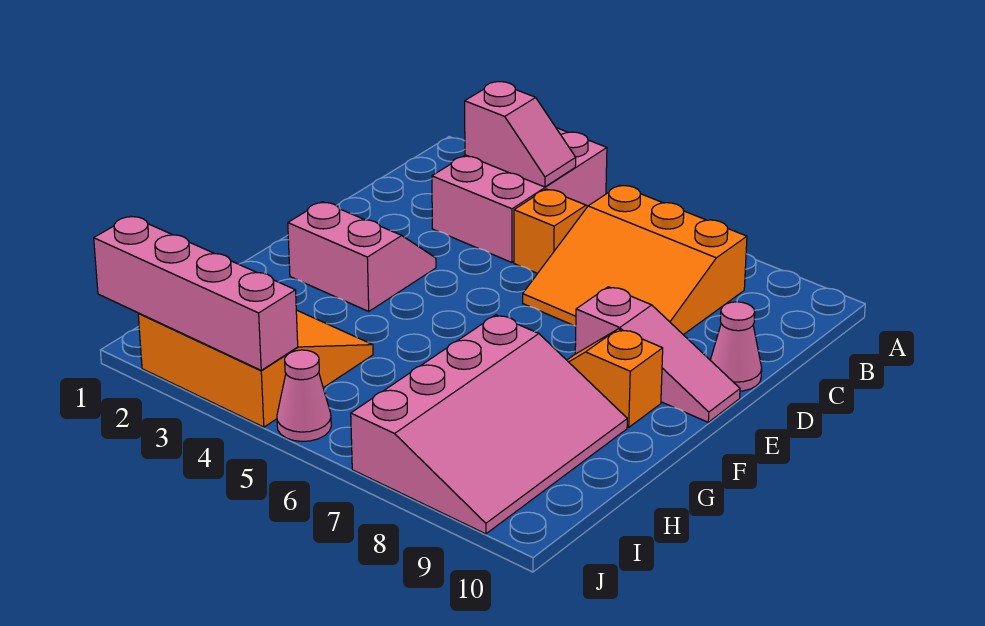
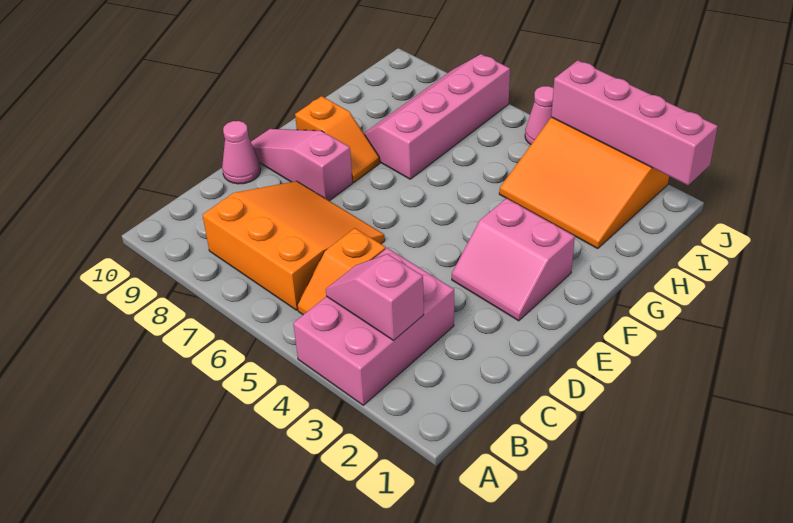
pink slope G7:J9 level 1 top 7 -> pink slope G7:J8 level 1 top 7

